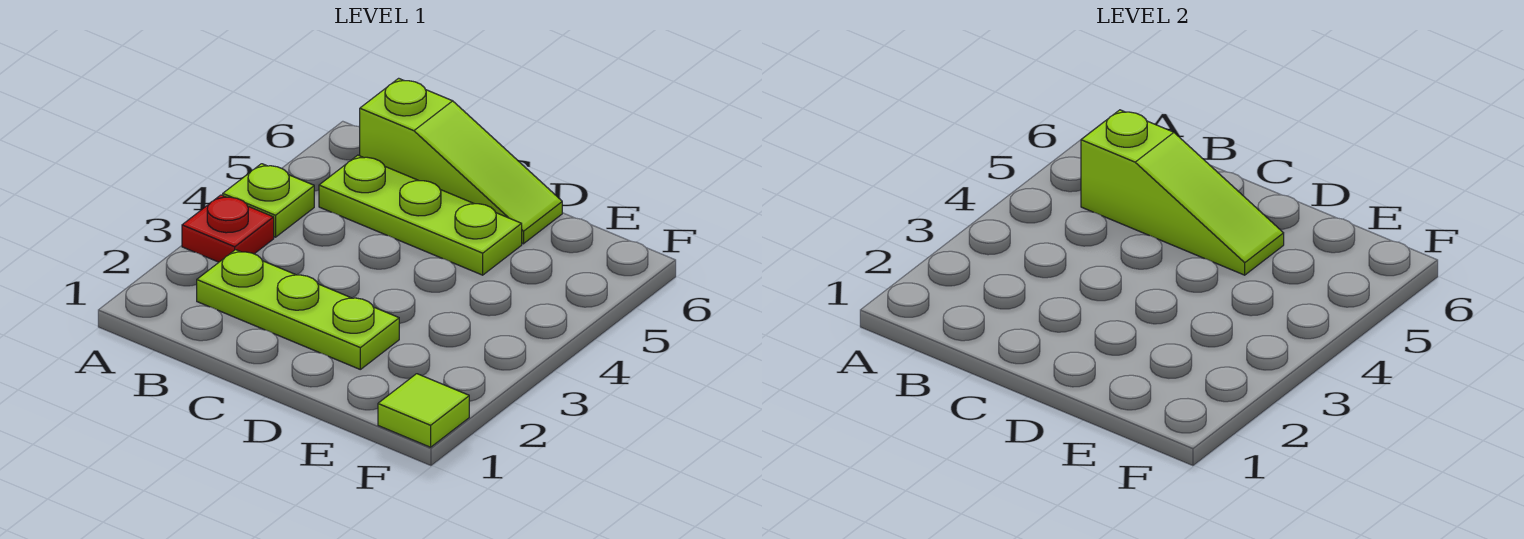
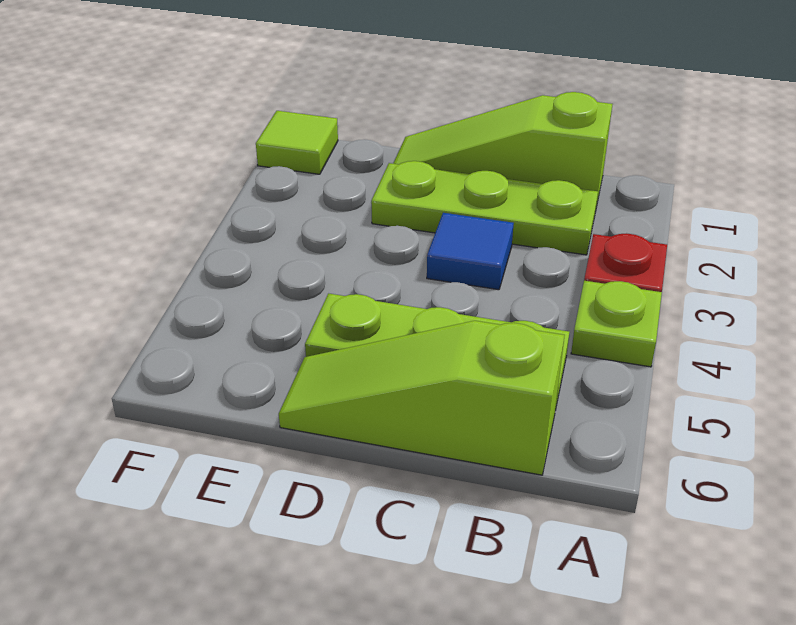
lime slope B5:D5 level 2 top B -> lime slope B1:D1 level 1 top B
none -> blue tile C3 level 1

